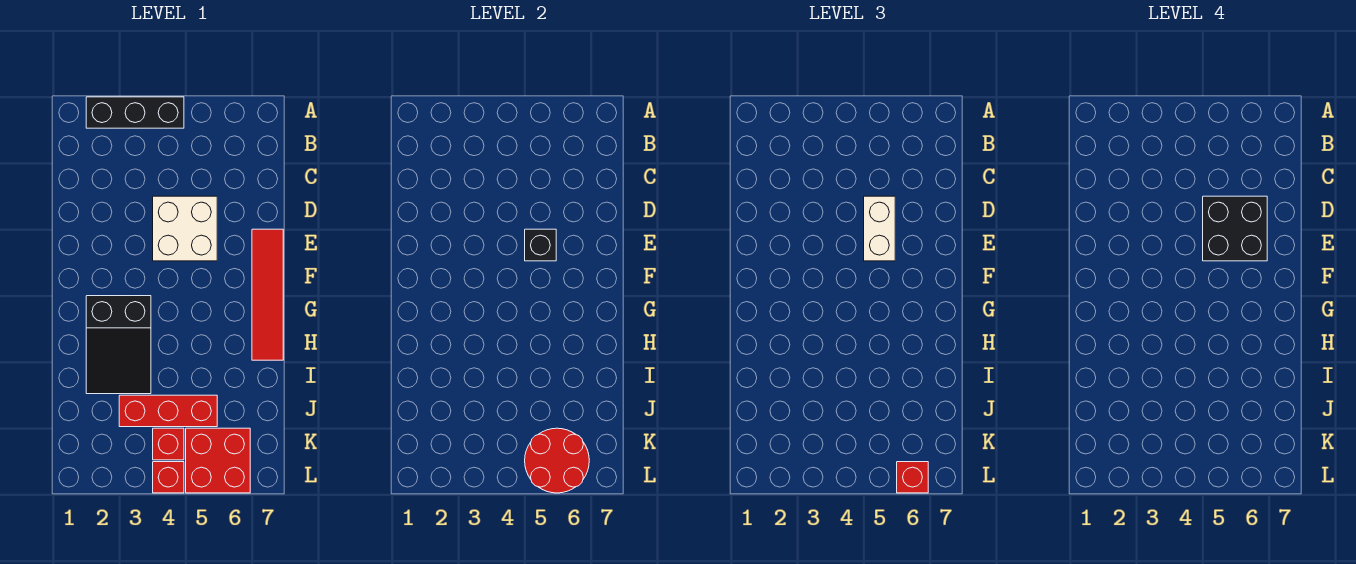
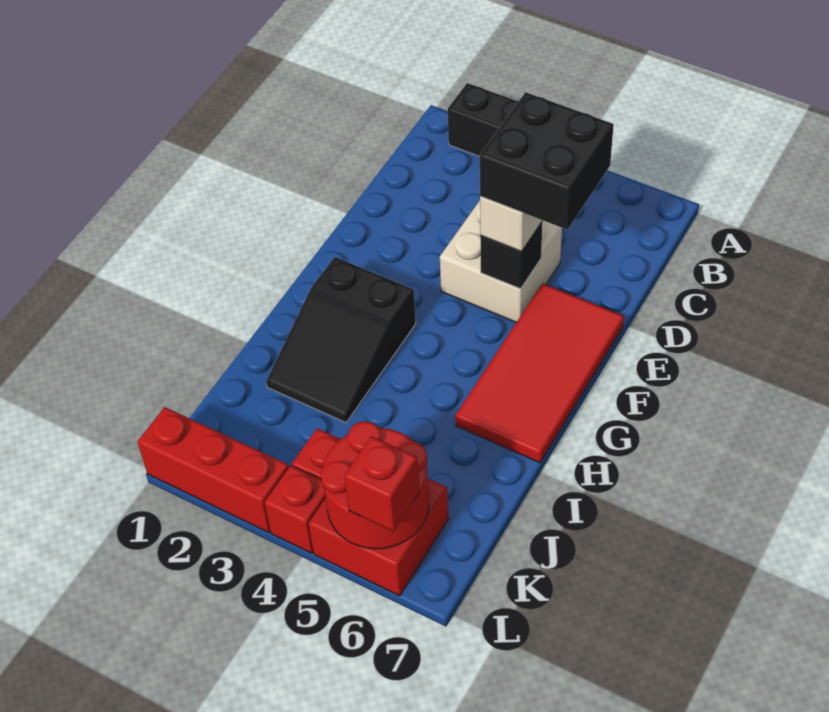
red tile E7:H7 level 1 -> red tile E6:H7 level 1
red brick J3:J5 level 1 -> red brick L1:L3 level 1

